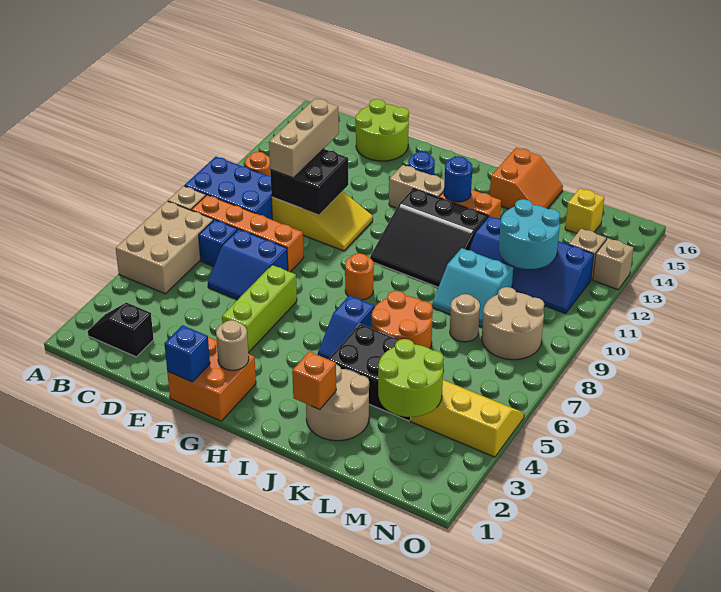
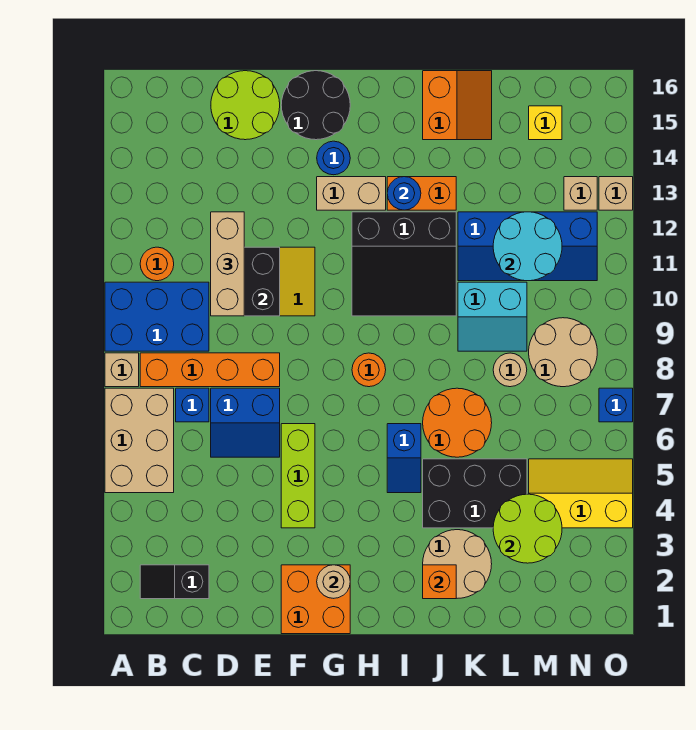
blue brick F1 level 2 -> blue brick O7 level 1
none -> black round brick F15:G16 level 1

